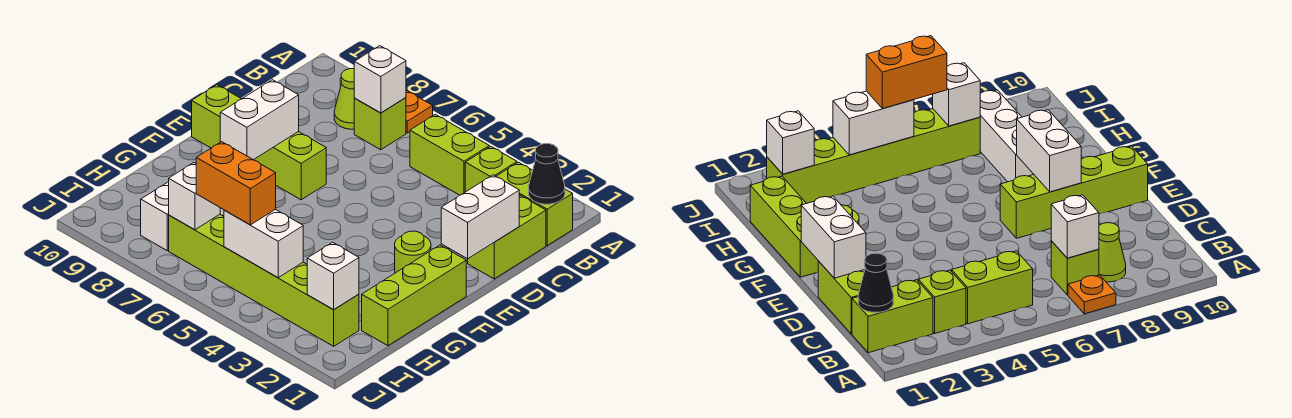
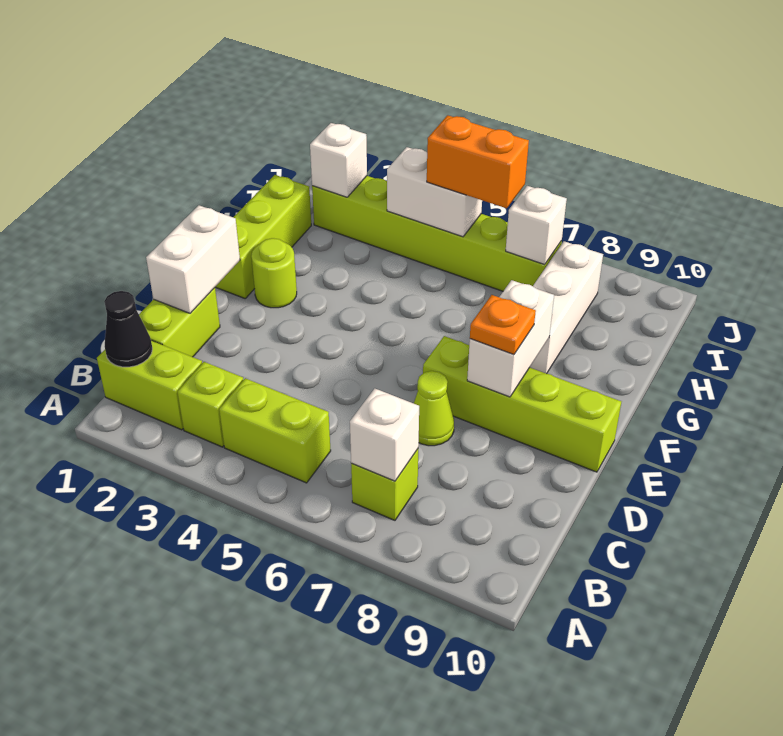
orange plate A7 level 1 -> orange plate E8 level 3
lime cone B8 level 1 -> lime cone D7 level 1

